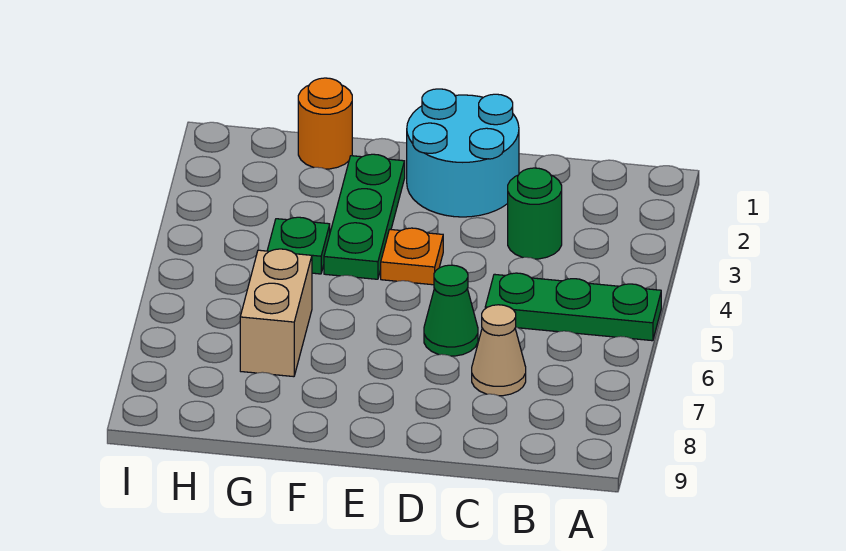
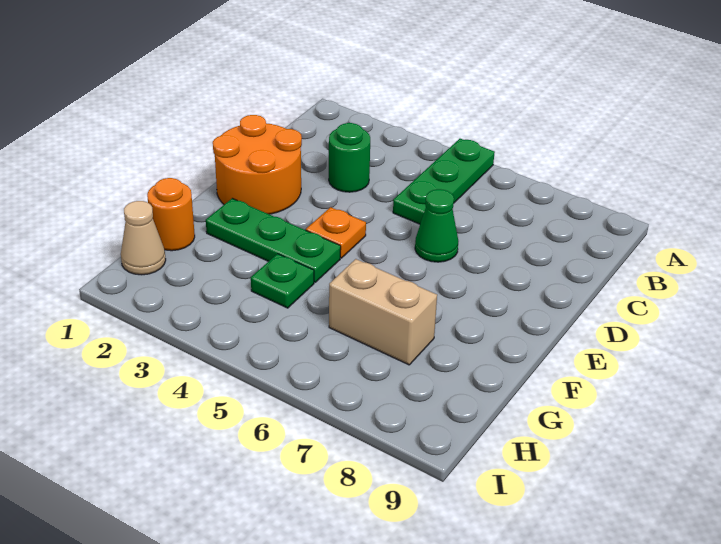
tan cone C7 level 1 -> tan cone H1 level 1
cyan round brick D1:E2 level 1 -> orange round brick D1:E2 level 1

